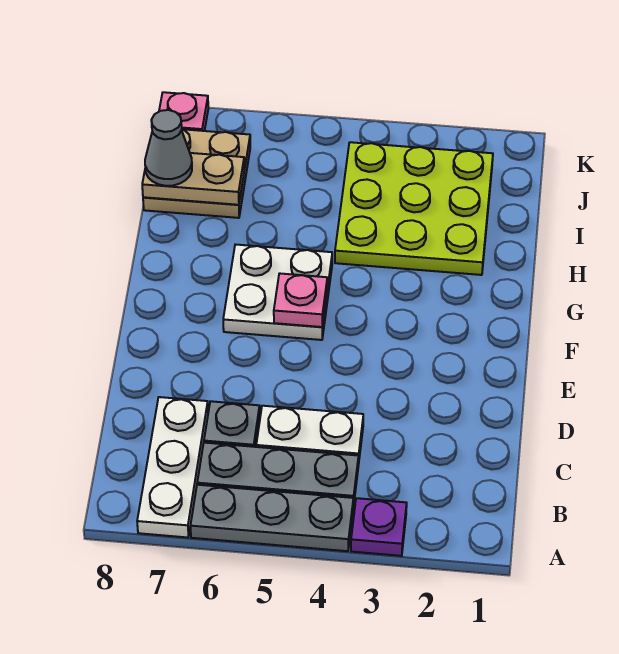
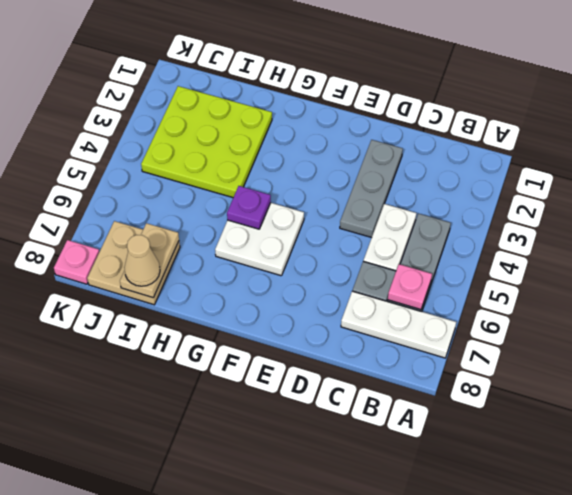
purple plate A3 level 1 -> purple plate G5 level 2
grey plate A4:A6 level 1 -> grey plate D2:D4 level 1
pink plate F5 level 2 -> pink plate B6 level 2
grey cone I8 level 3 -> tan cone I8 level 3

